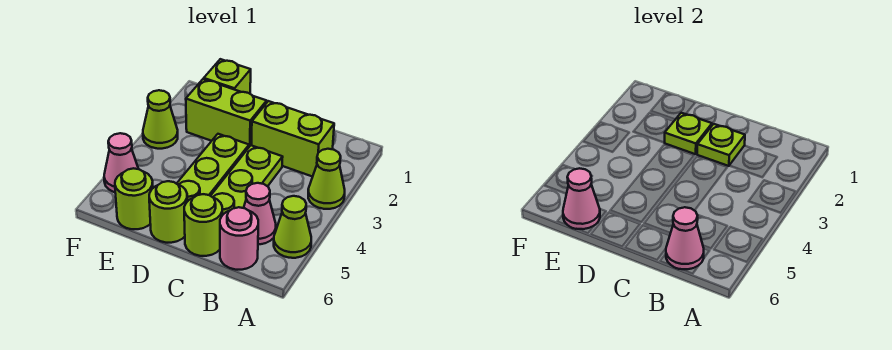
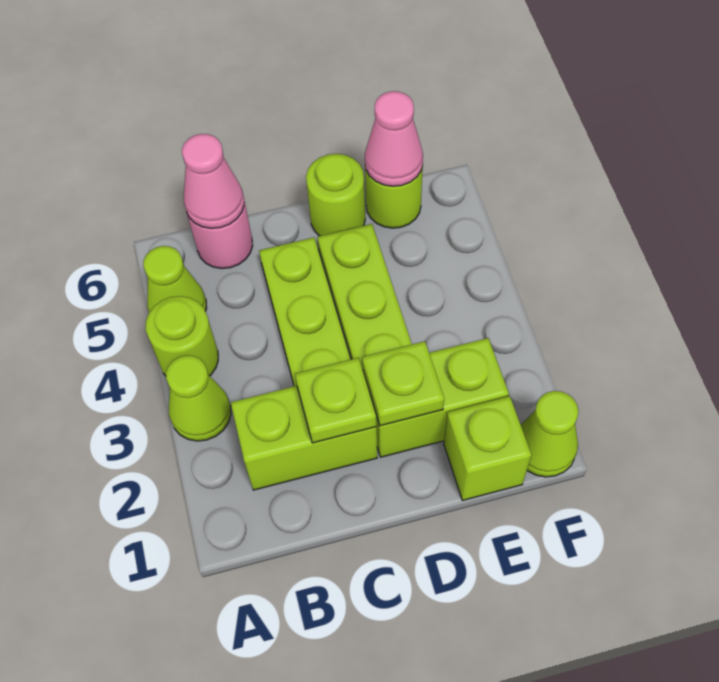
pink cone B5 level 1 -> none
lime round brick C6 level 1 -> lime round brick A4 level 1
lime cone F3 level 1 -> lime cone F1 level 1
pink cone F5 level 1 -> none

